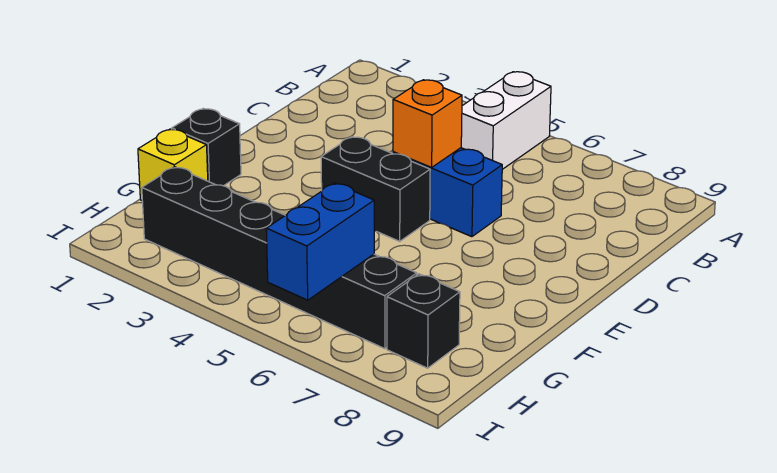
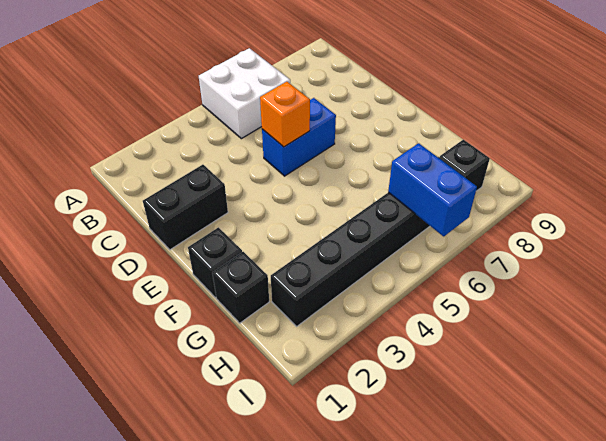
white brick A5:B5 level 1 -> white brick A5:B6 level 1
black brick E4:E5 level 1 -> black brick D1:D2 level 1
yellow brick G1 level 1 -> black brick G1 level 1

